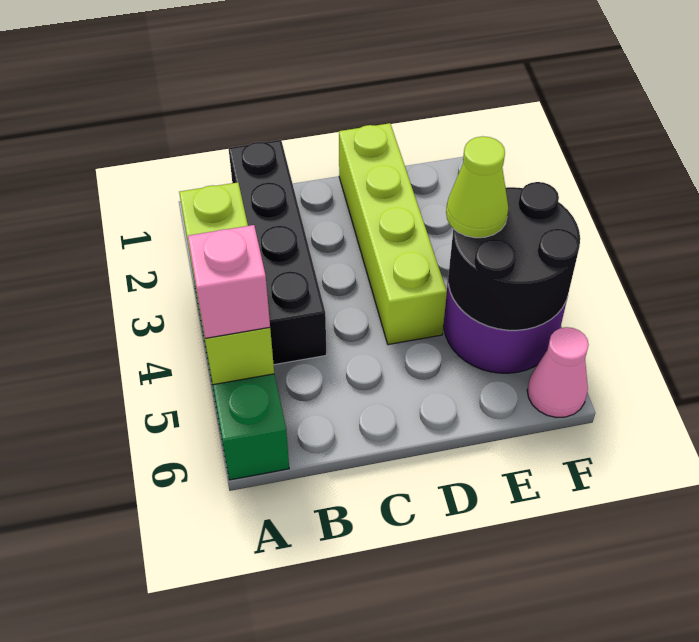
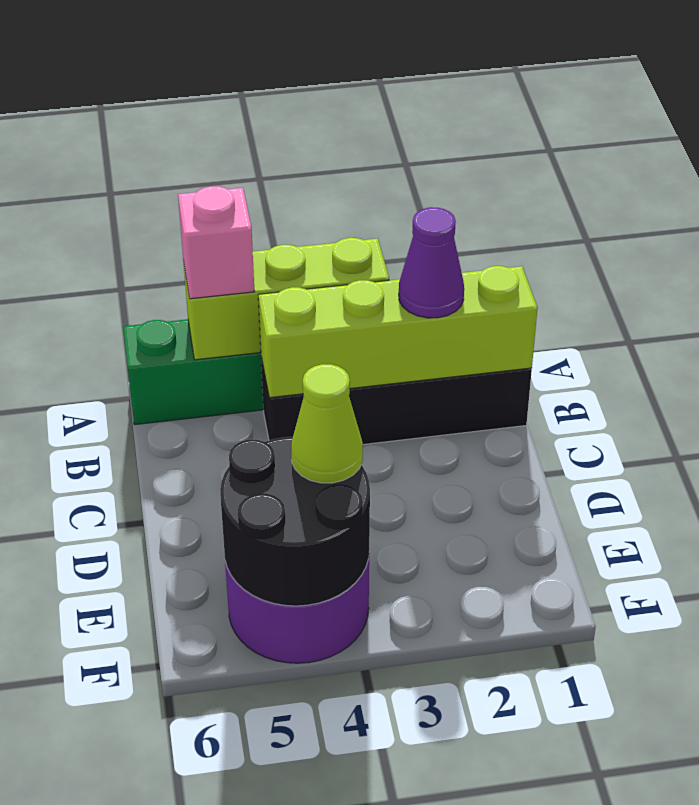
none -> purple cone B2 level 3
lime brick D1:D4 level 1 -> lime brick B1:B4 level 2
pink cone F6 level 1 -> none

